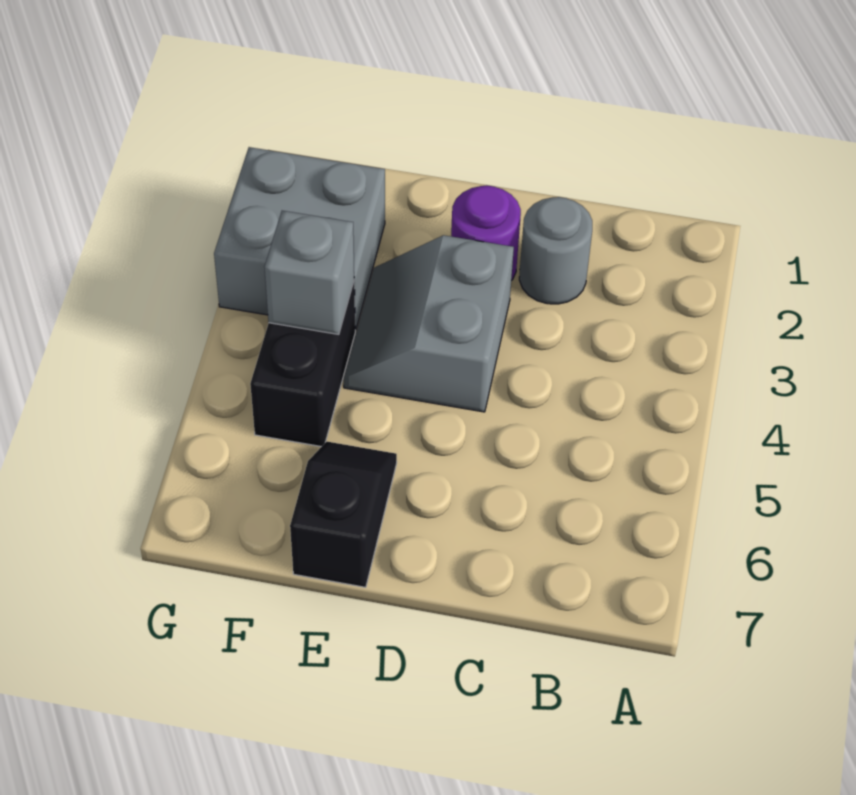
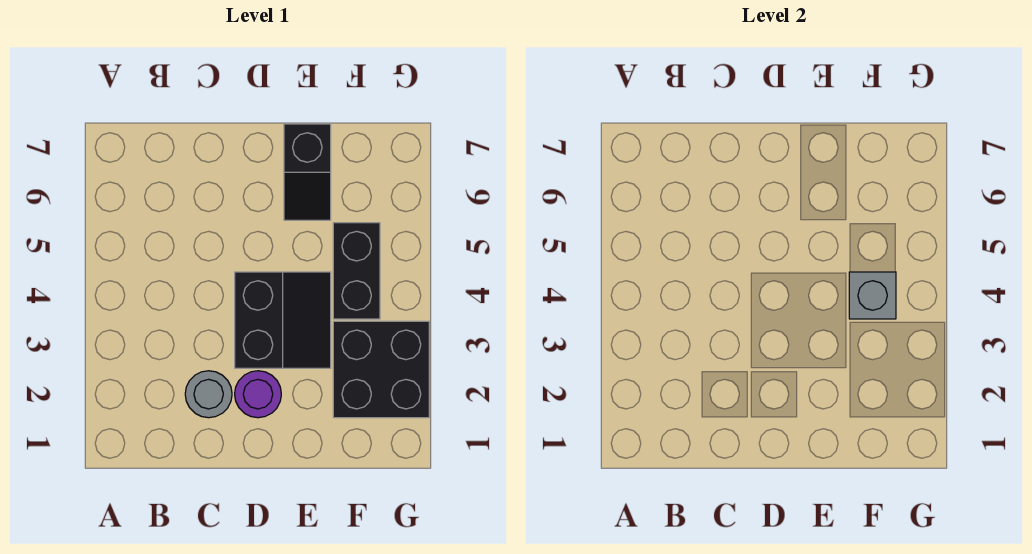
grey slope D3:E4 level 1 top D -> black slope D3:E4 level 1 top D
grey brick F2:G3 level 1 -> black brick F2:G3 level 1

